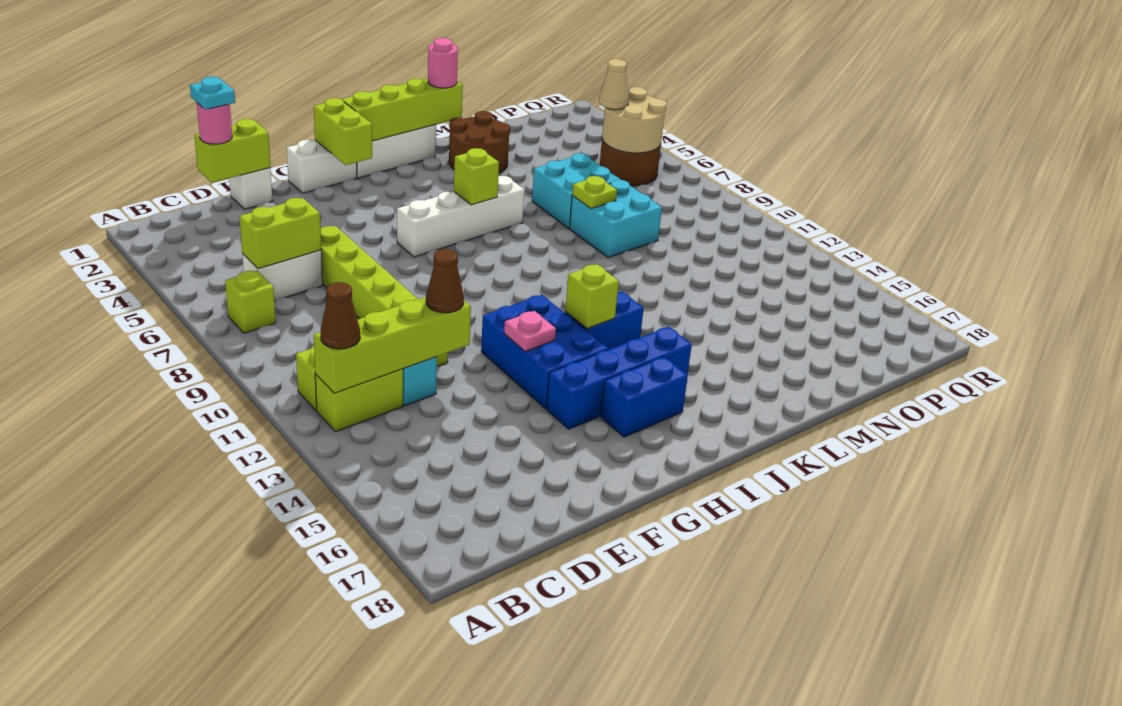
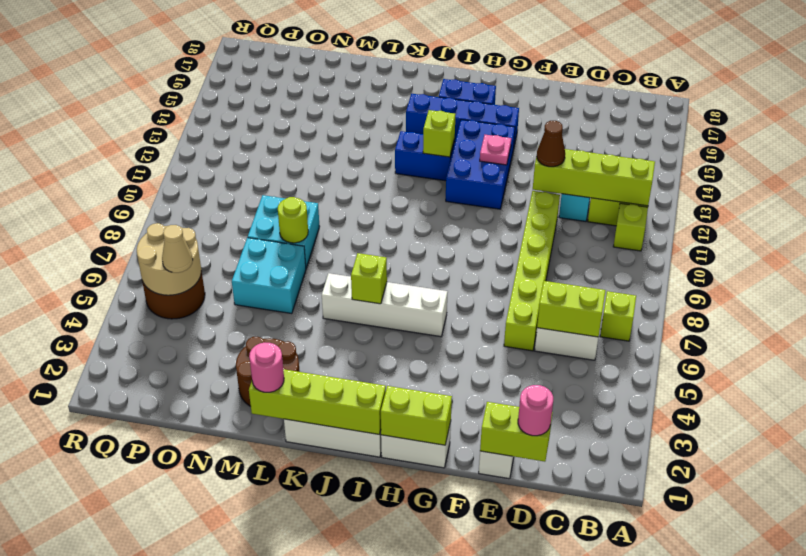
brown cone B12 level 3 -> none
cyan plate D1 level 4 -> none
lime brick H1:H2 level 2 -> lime brick G1:H1 level 2
lime plate M8 level 2 -> lime round brick M8 level 2

